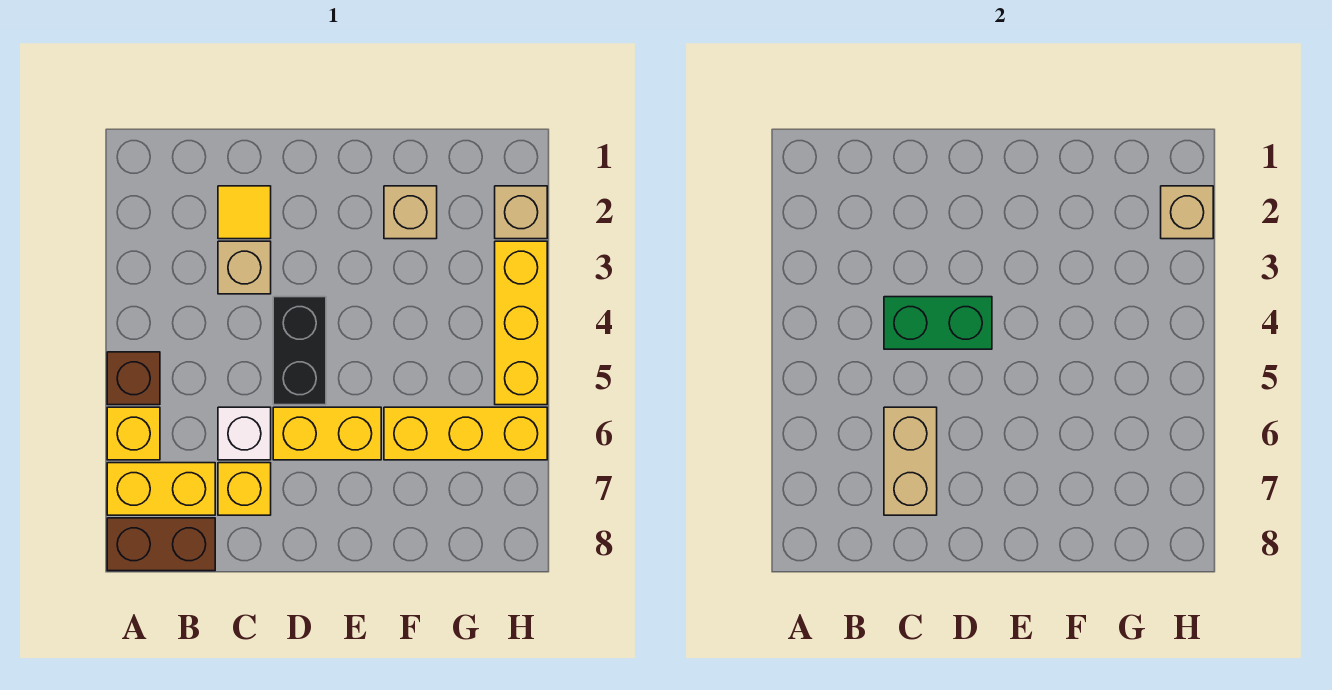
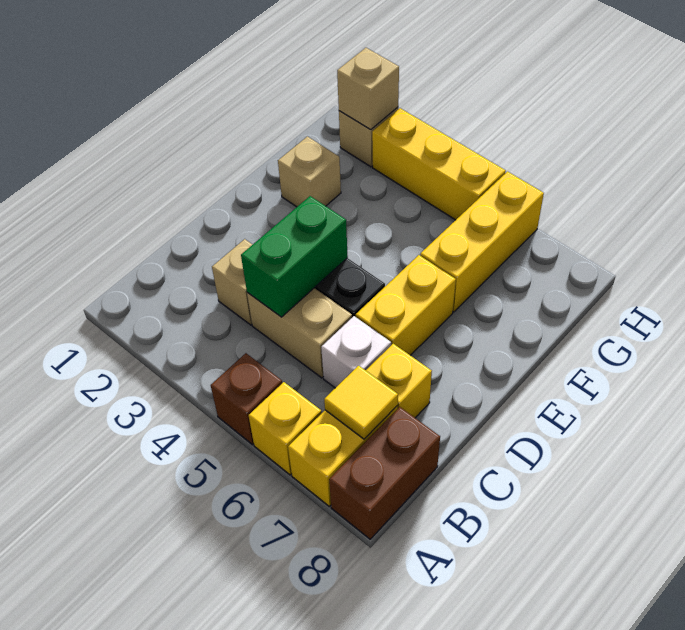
yellow tile C2 level 1 -> yellow tile B7 level 2
tan brick C6:C7 level 2 -> tan brick C4:C5 level 1

